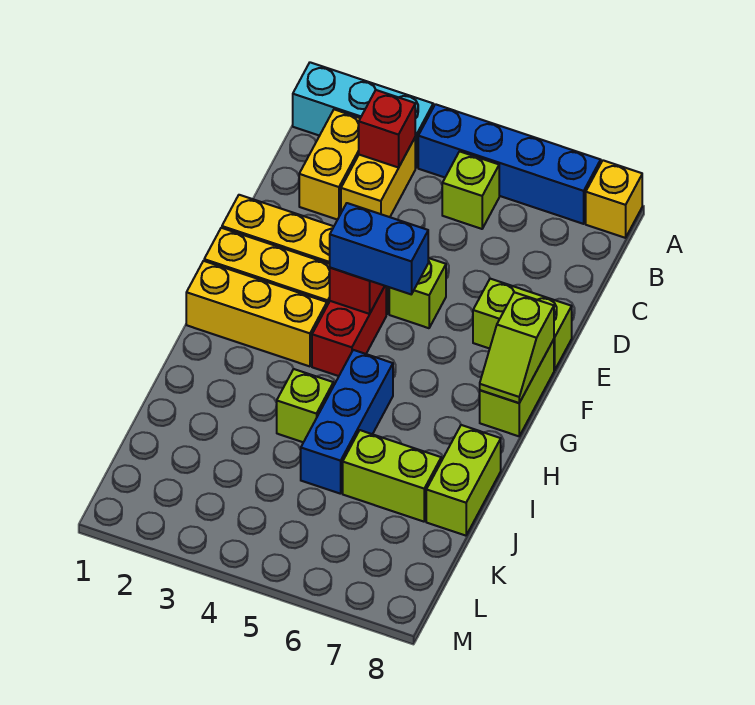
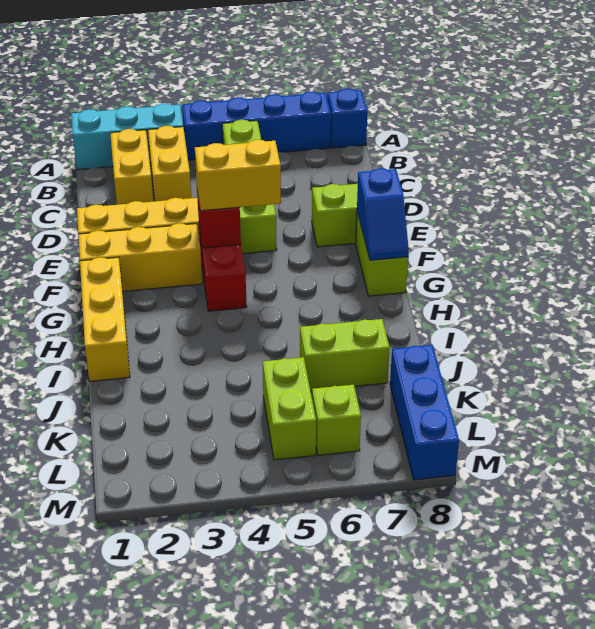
yellow brick A8 level 1 -> blue brick A8 level 1
red brick B3 level 2 -> none
blue brick F4:F5 level 3 -> yellow brick F4:F5 level 3
lime slope F8:G8 level 2 top F -> blue slope F8:G8 level 2 top F
yellow brick G1:G3 level 1 -> yellow brick G1:I1 level 1
blue brick H5:J5 level 1 -> blue brick K8:M8 level 1
lime brick I4 level 1 -> lime brick L6 level 1
lime brick I8:J8 level 1 -> lime brick K5:L5 level 1

